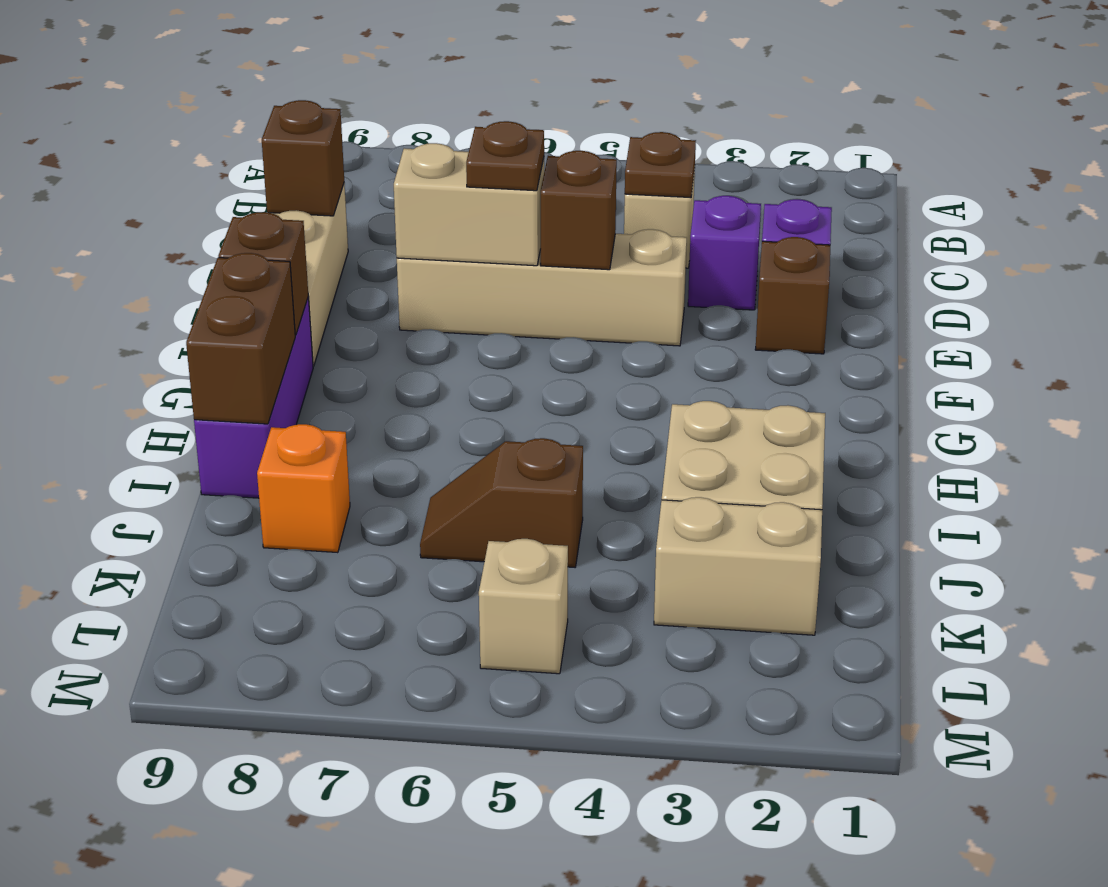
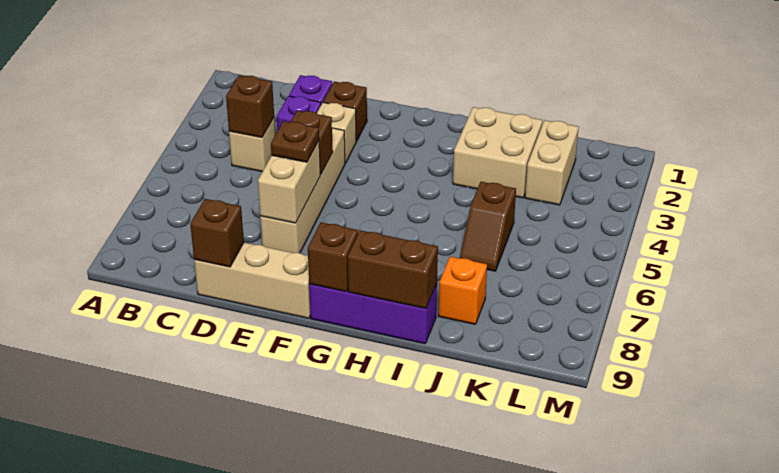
brown plate C4 level 2 -> brown brick C4 level 2
tan brick L5 level 1 -> tan brick E3 level 1

